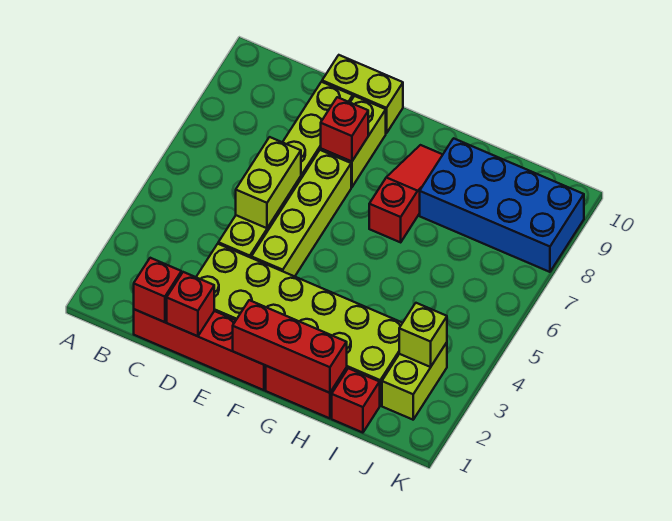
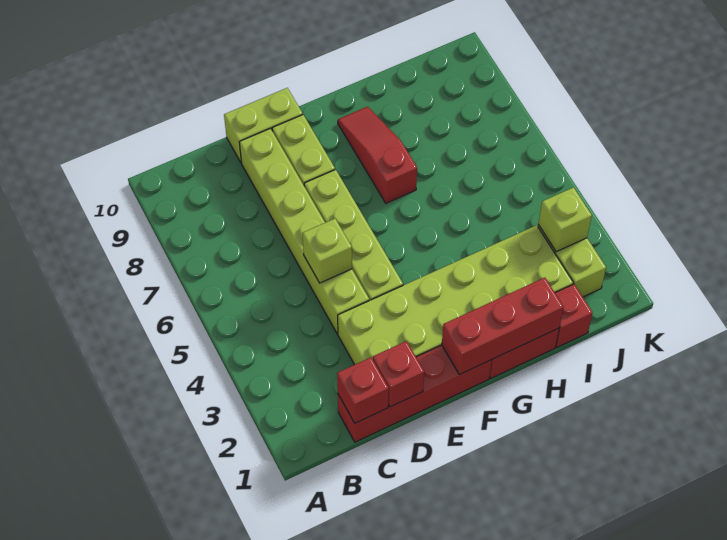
lime brick D5:D6 level 2 -> lime brick D5 level 2
red brick E8 level 2 -> none
blue brick H8:K9 level 1 -> none

